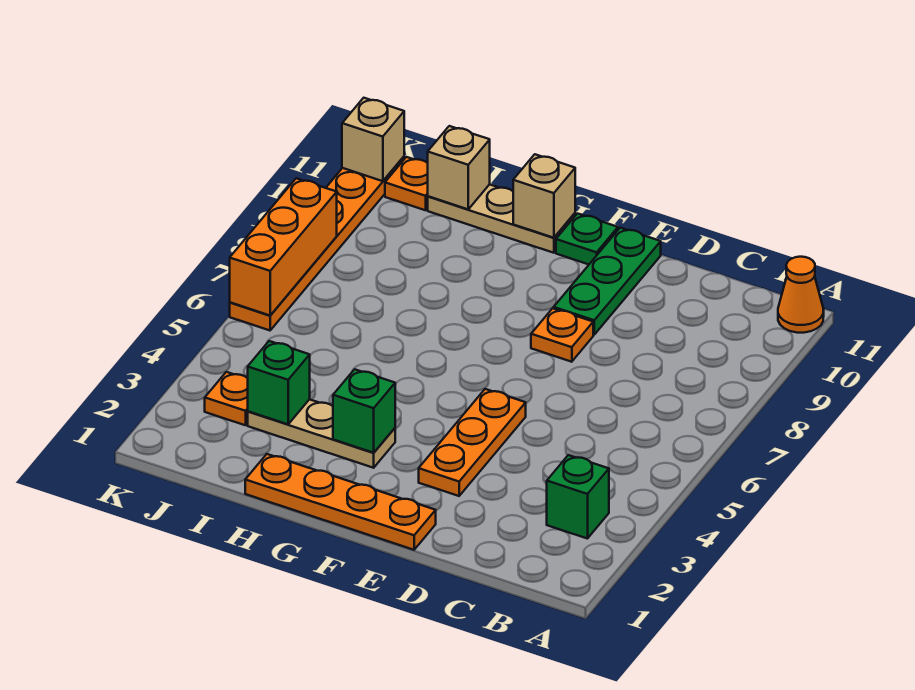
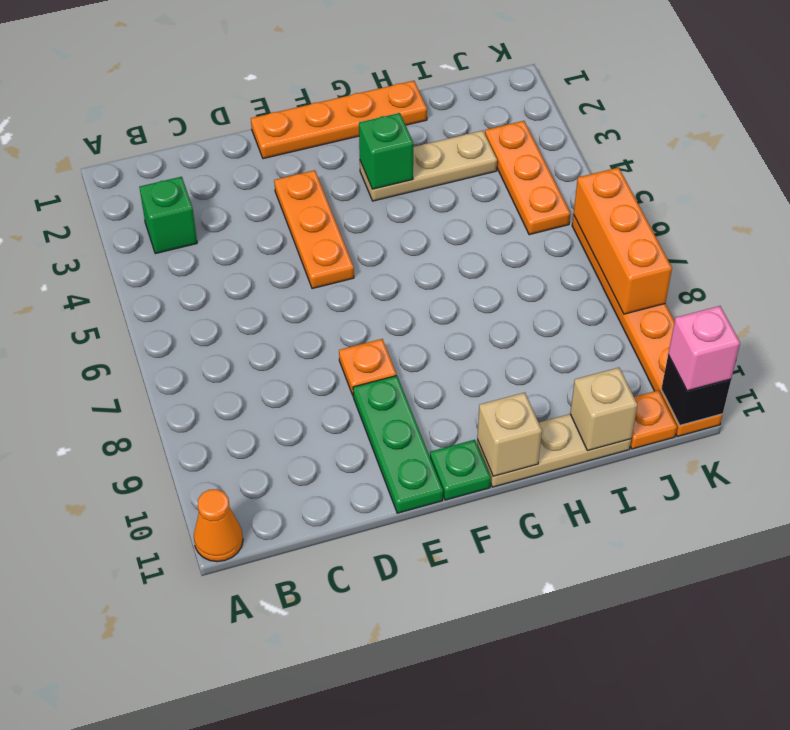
green brick I3 level 2 -> none
orange plate J3 level 1 -> orange plate J3:J5 level 1
tan brick K11 level 2 -> black brick K11 level 2
none -> pink brick K11 level 3

